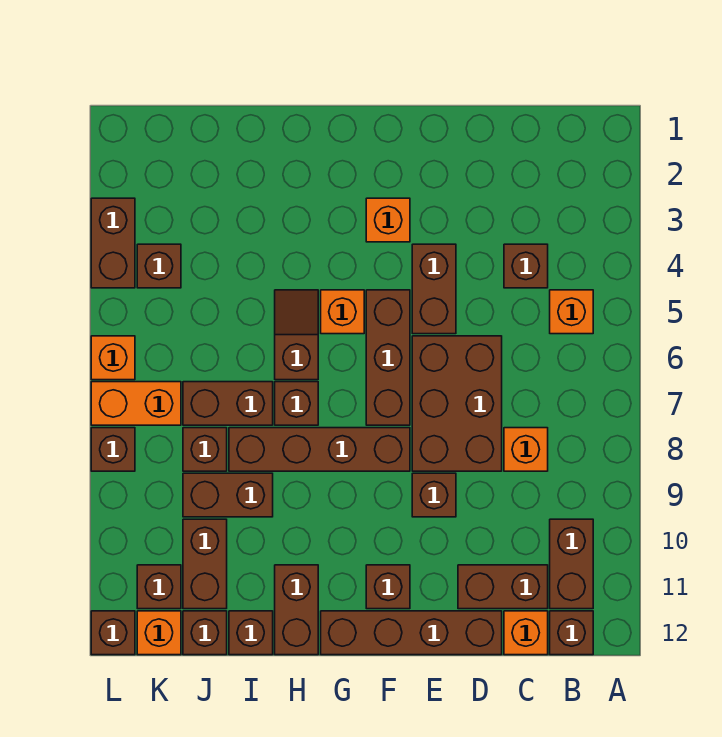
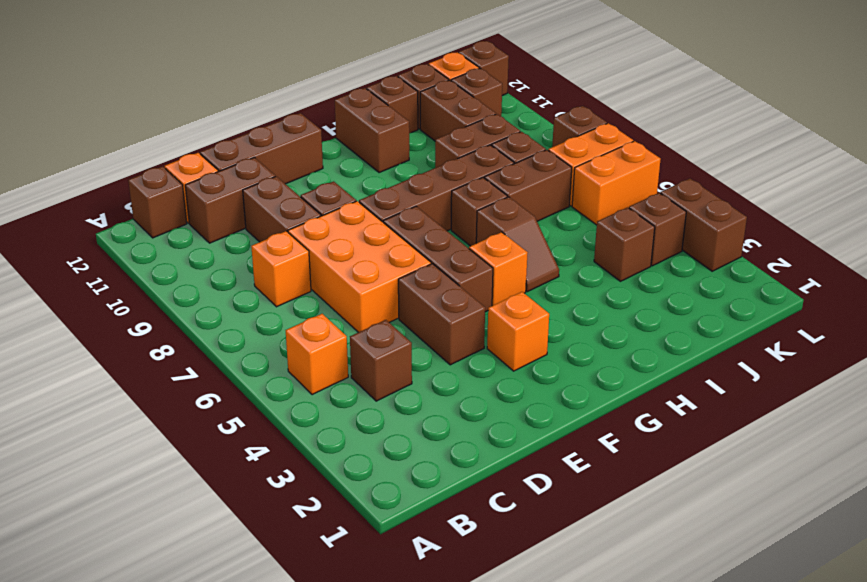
brown brick B10:B11 level 1 -> brown brick D9:D10 level 1
brown brick D6:E8 level 1 -> orange brick D6:E8 level 1
brown brick D12:G12 level 1 -> brown brick D12:F12 level 1
brown brick F11 level 1 -> brown brick J4 level 1
orange brick L6 level 1 -> orange brick K6:L6 level 1

